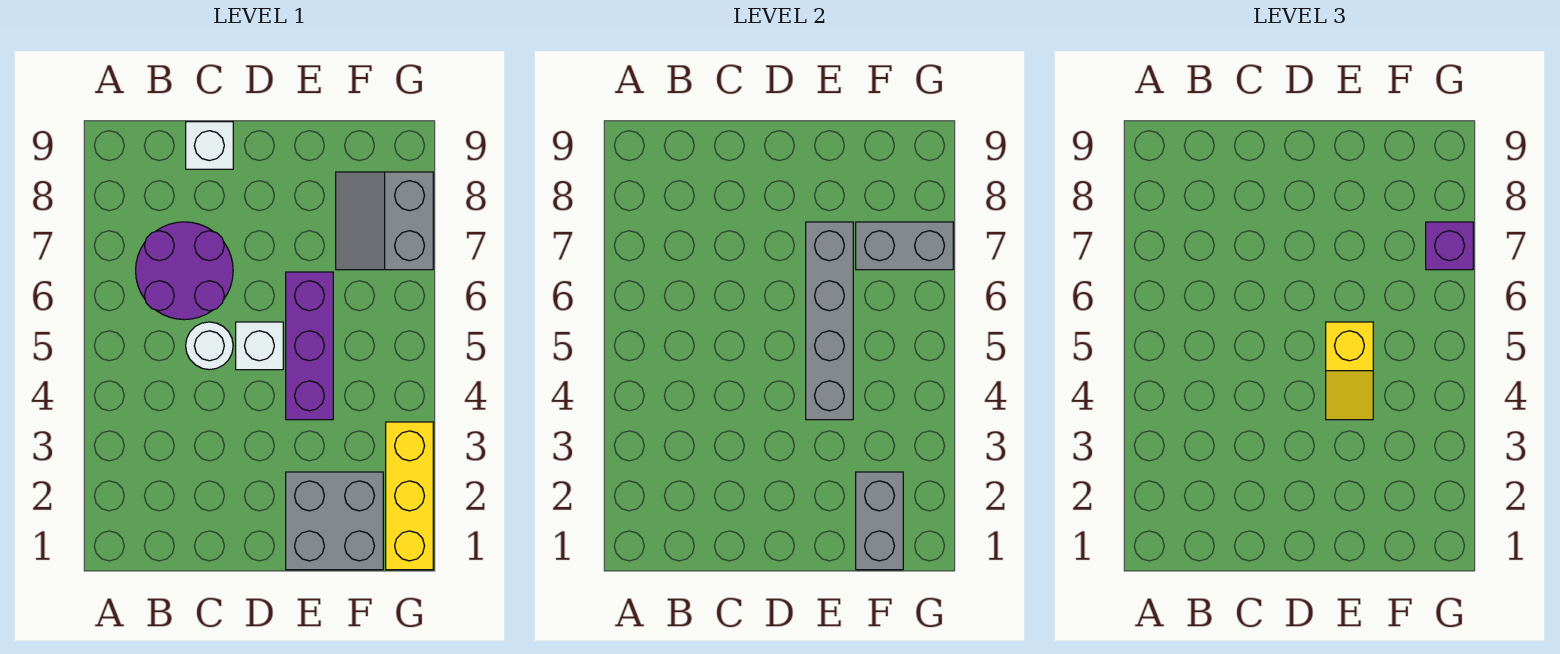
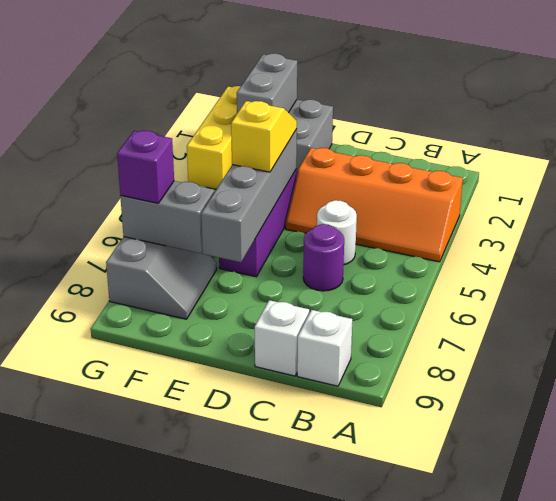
none -> orange slope A3:D4 level 1 top 3
purple round brick B6:C7 level 1 -> purple round brick C6 level 1
white brick D5 level 1 -> white brick B9 level 1

